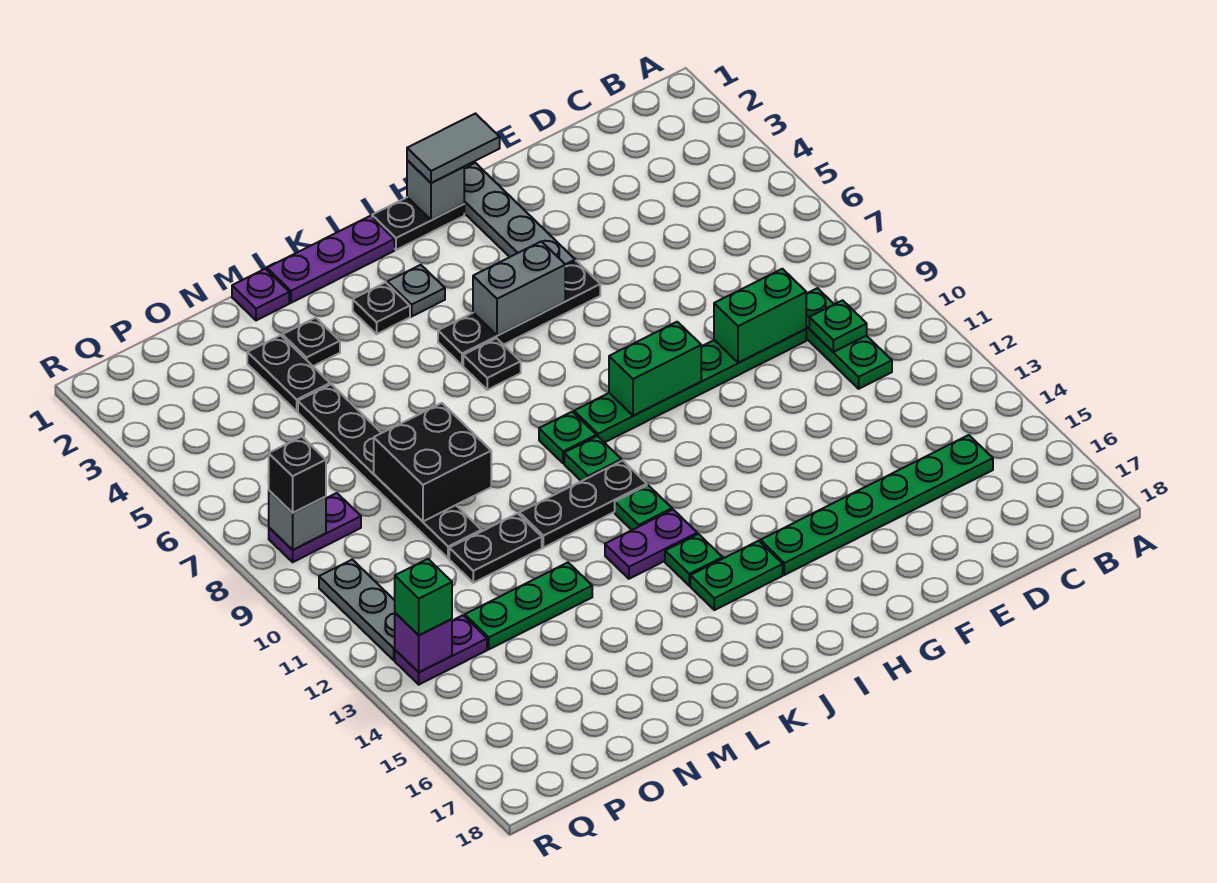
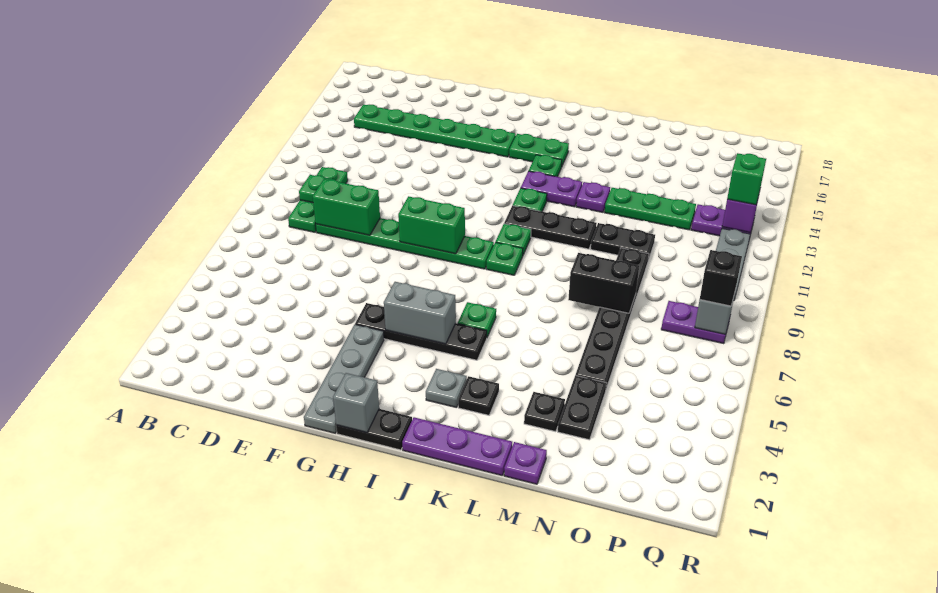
grey tile G1:H1 level 3 -> none
black plate J6 level 1 -> green plate J6 level 1
none -> purple plate L13 level 1
black brick M8:N9 level 2 -> black brick M8:N8 level 2

